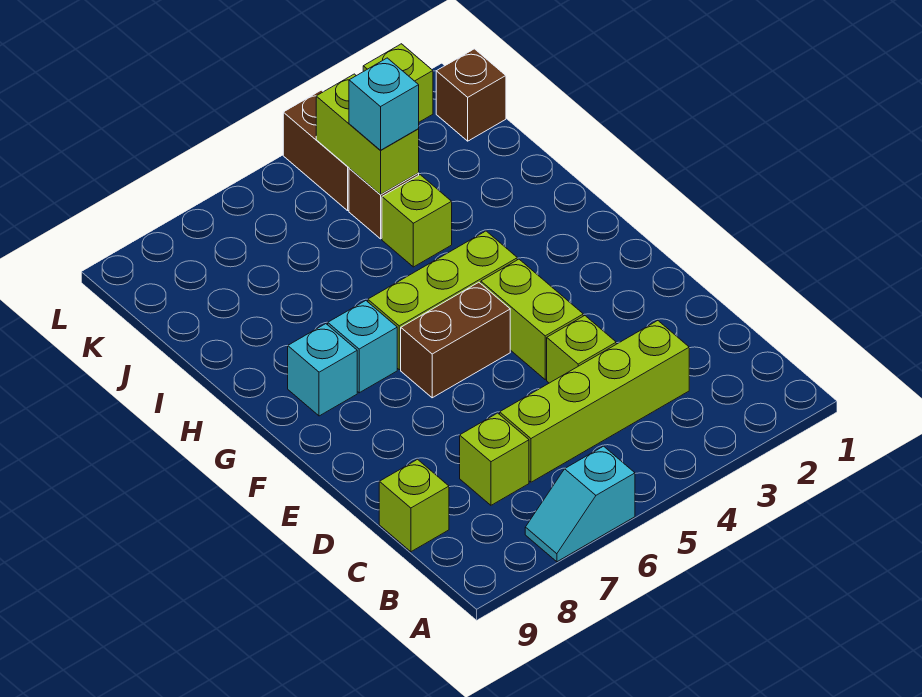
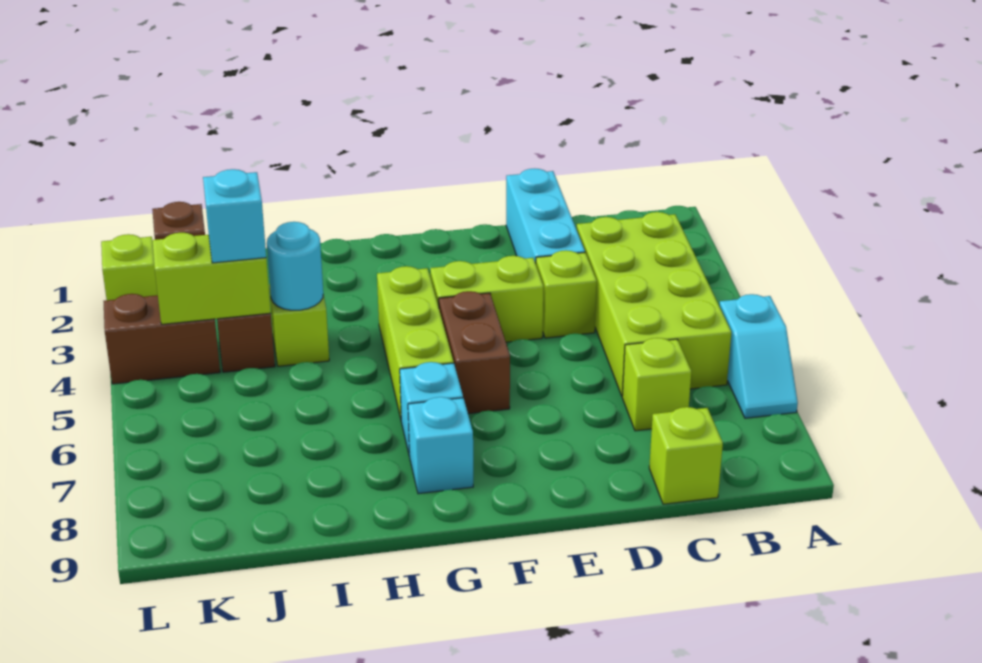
lime brick C3:C6 level 1 -> lime brick B3:C6 level 1
none -> cyan brick D1:D3 level 1
none -> cyan round brick I4 level 2

